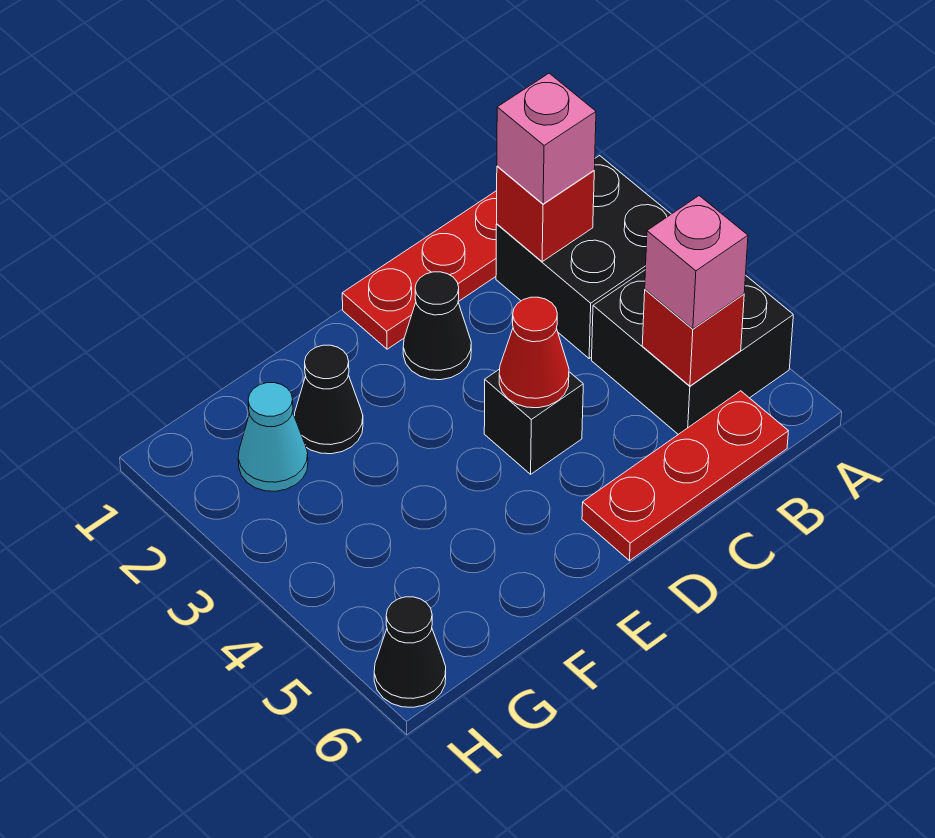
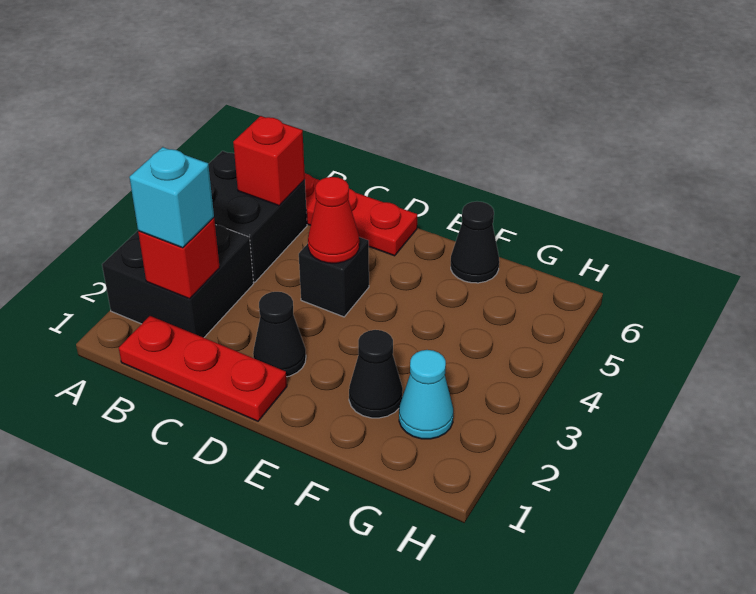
pink brick B2 level 3 -> cyan brick B2 level 3
pink brick B5 level 3 -> none
black cone H6 level 1 -> black cone F6 level 1

